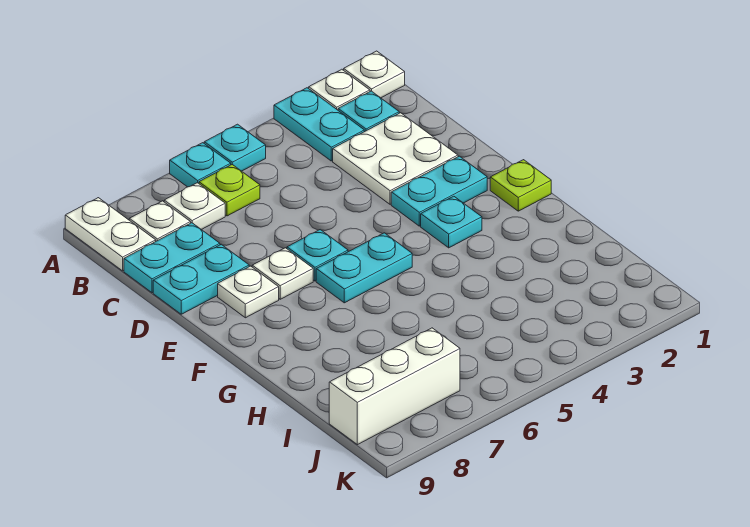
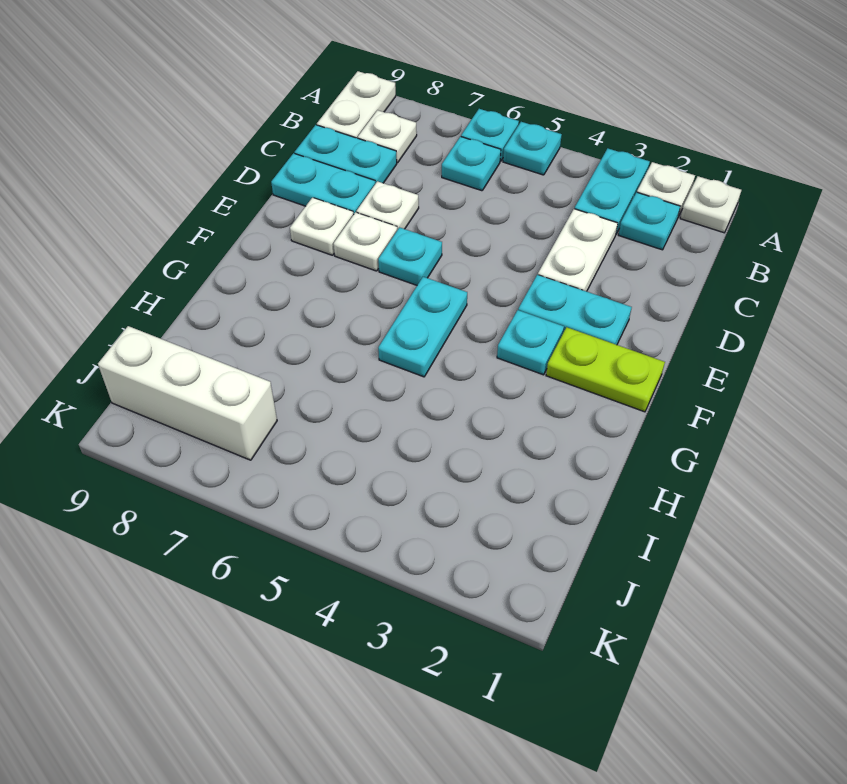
lime plate B6 level 1 -> cyan plate B6 level 1
white plate B7 level 1 -> white plate D7 level 1
white plate C2:D3 level 1 -> white plate C3:D3 level 1
lime plate F1 level 1 -> lime plate F1:F2 level 1
cyan plate F5:F6 level 1 -> cyan plate F5:G5 level 1

